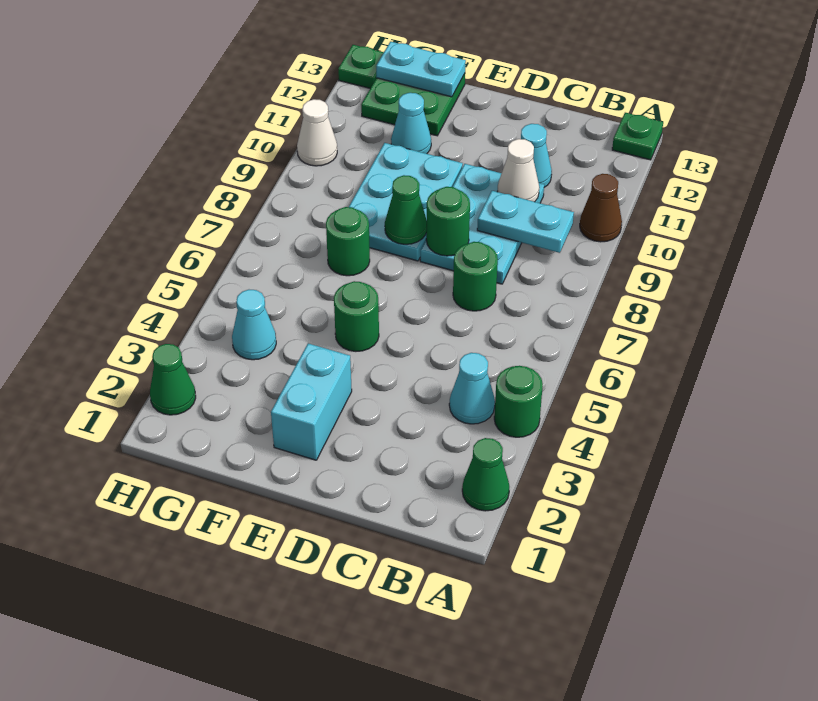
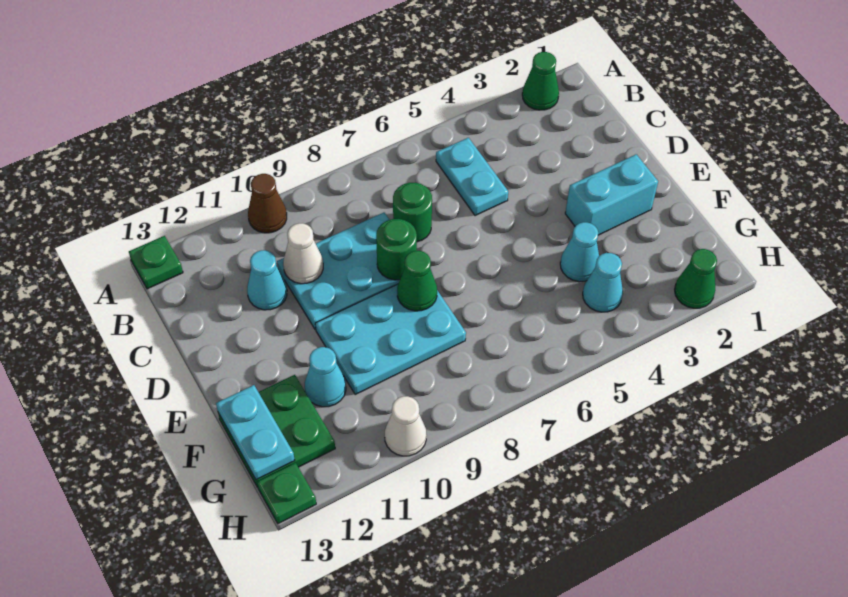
green round brick A4 level 1 -> none
cyan cone B4 level 1 -> cyan cone F4 level 1
cyan plate B9:C9 level 2 -> cyan plate B5:C5 level 1
green round brick E5 level 1 -> none
green round brick F7 level 1 -> none

